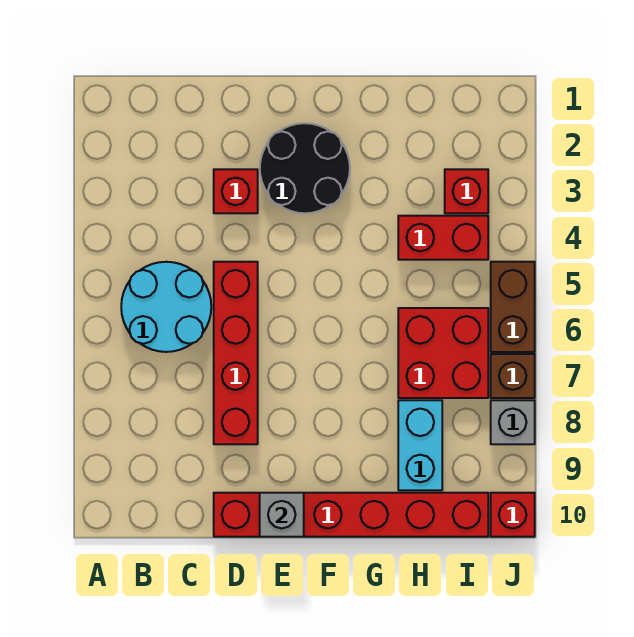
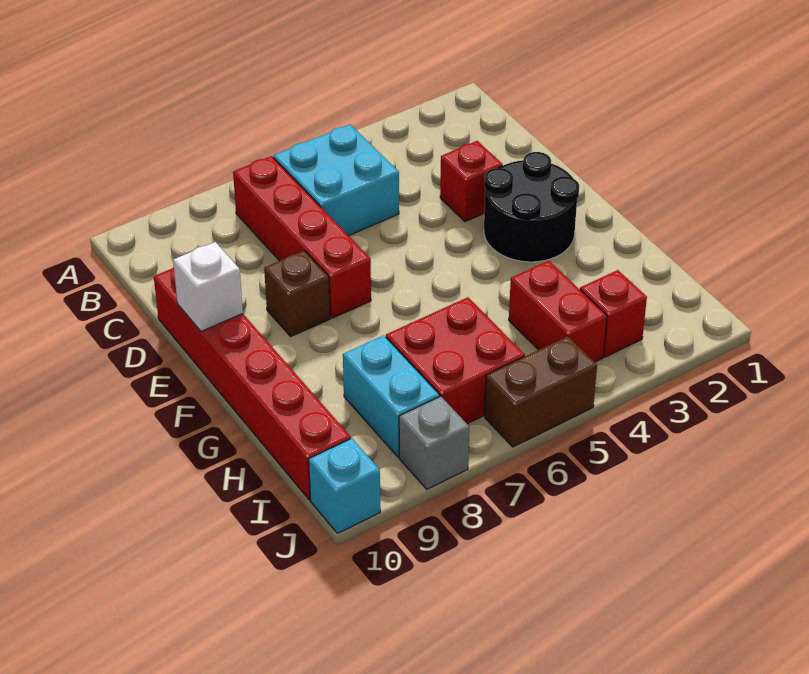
cyan round brick B5:C6 level 1 -> cyan brick B5:C6 level 1
red brick D5:D8 level 1 -> red brick B7:E7 level 1
grey brick E10 level 2 -> white brick E10 level 2
cyan brick H8:H9 level 1 -> cyan brick H8:I8 level 1
brown brick J7 level 1 -> brown brick E8 level 1
red brick J10 level 1 -> cyan brick J10 level 1

